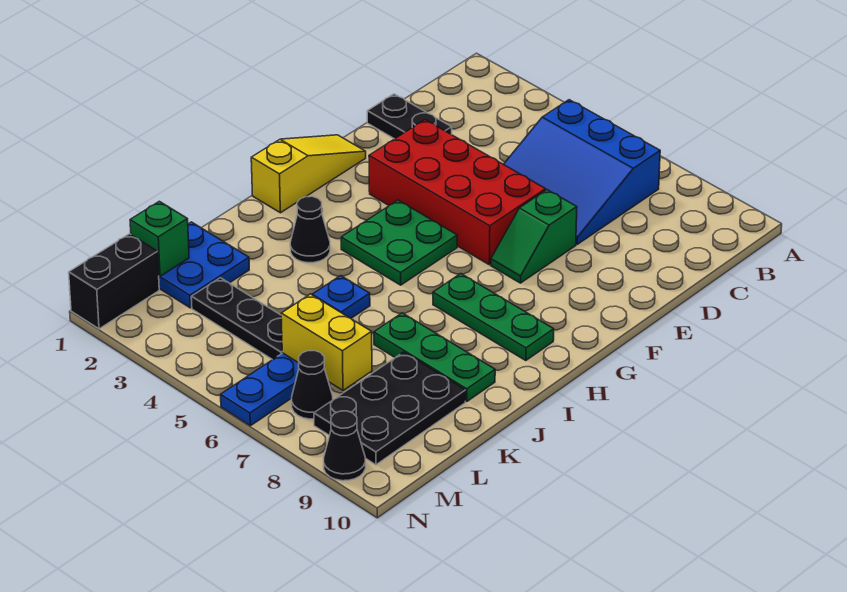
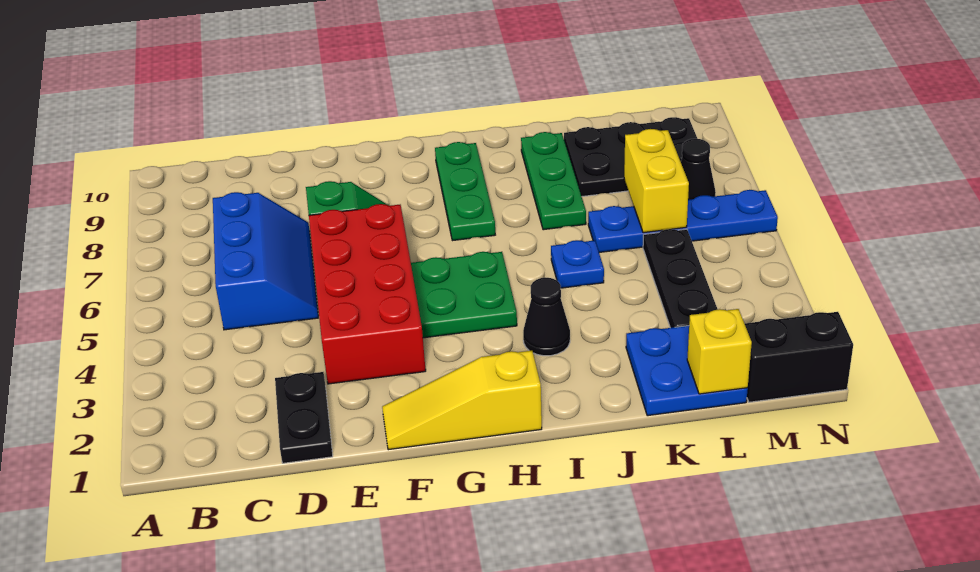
blue slope B5:D7 level 1 top B -> blue slope C5:D7 level 1 top C
green brick L1 level 2 -> yellow brick L1 level 2
black cone N9 level 1 -> none

